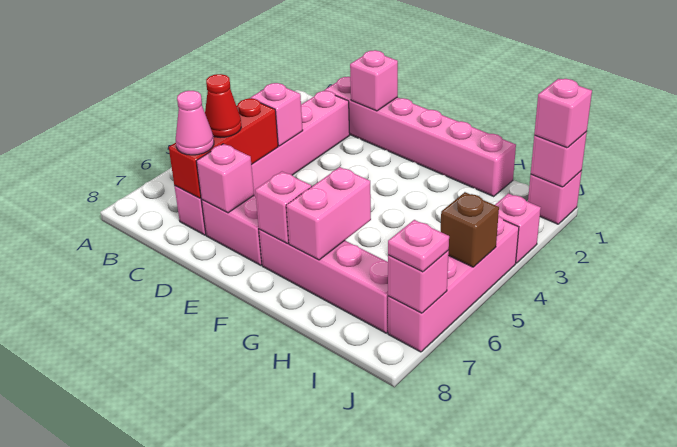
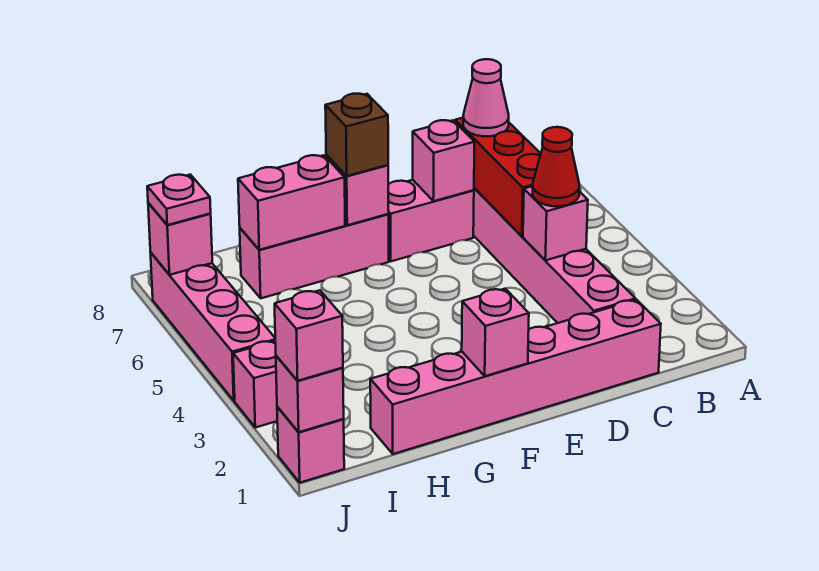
red cone C6 level 3 -> red cone C4 level 3
pink brick D1 level 2 -> pink brick F1 level 2
pink brick F7:I7 level 1 -> pink brick F7:H7 level 1
pink brick G6:G7 level 2 -> pink brick G7:H7 level 2
brown brick J5 level 2 -> brown brick F7 level 3

